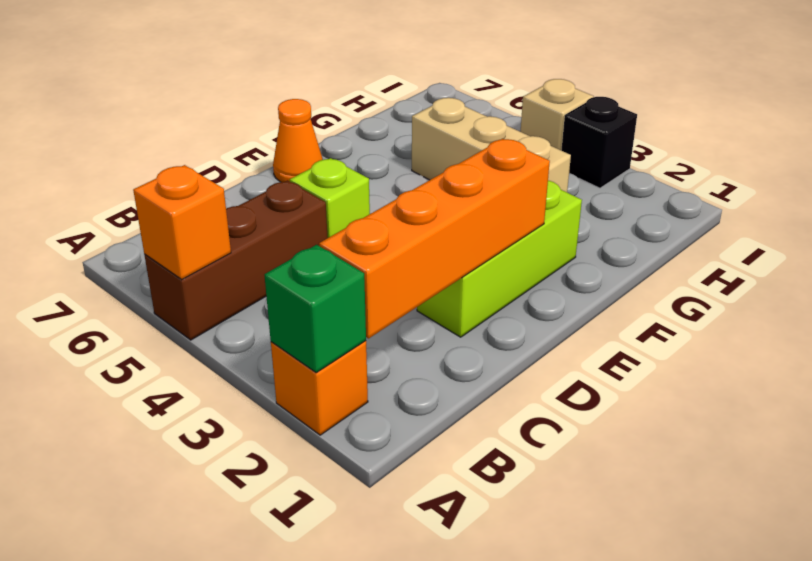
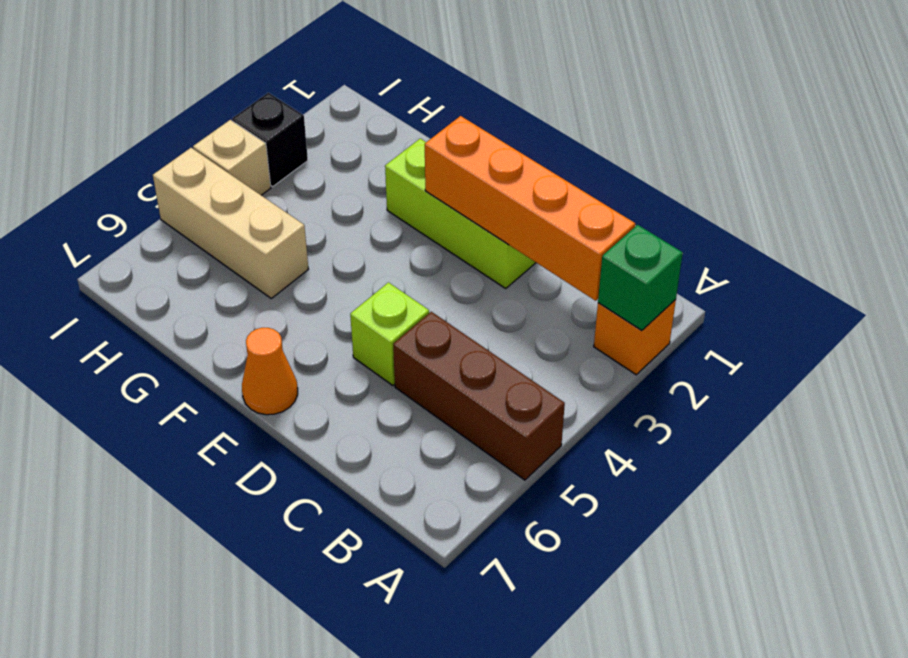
orange brick A5 level 2 -> none
tan brick G3:G5 level 1 -> tan brick G5:I5 level 1

